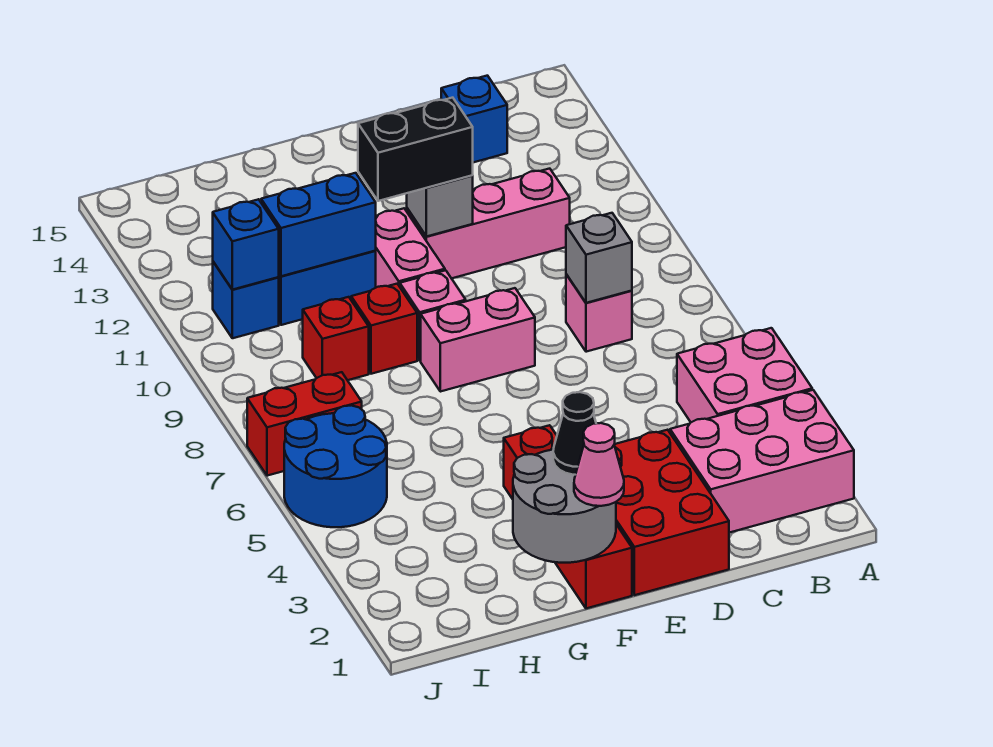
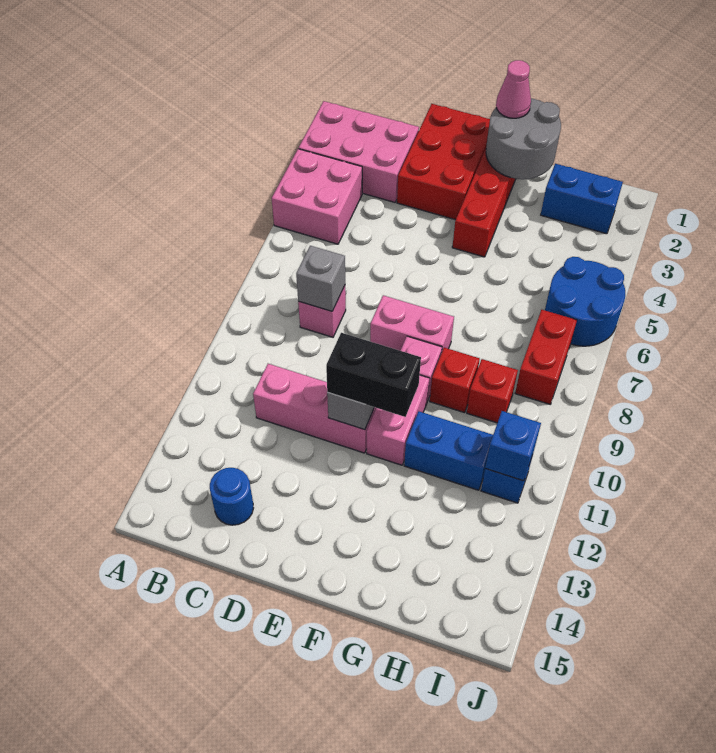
blue brick C14 level 1 -> blue round brick C14 level 1
black cone F2 level 3 -> none
blue brick G11:H11 level 2 -> blue brick H2:I2 level 1
red brick I7:J7 level 1 -> red brick I7:I8 level 1

